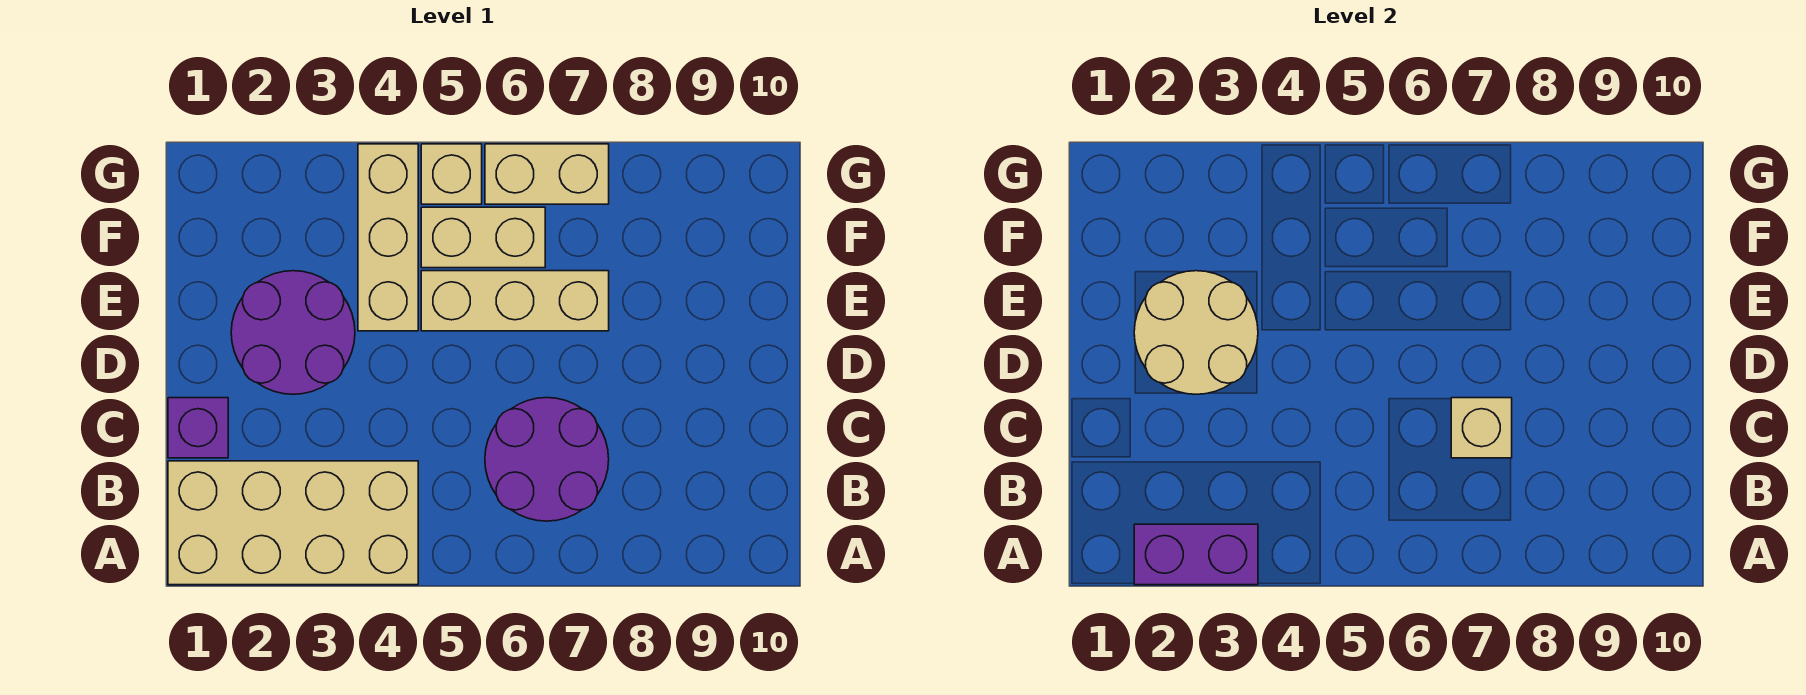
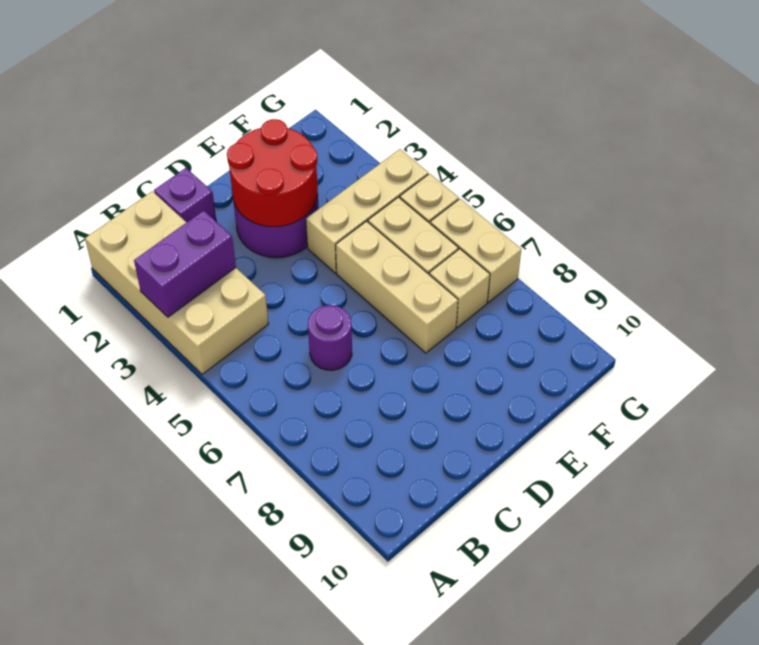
purple brick A2:A3 level 2 -> purple brick A3:B3 level 2
purple round brick B6:C7 level 1 -> purple round brick C6 level 1
tan brick C7 level 2 -> tan brick F7 level 1
tan round brick D2:E3 level 2 -> red round brick D2:E3 level 2

